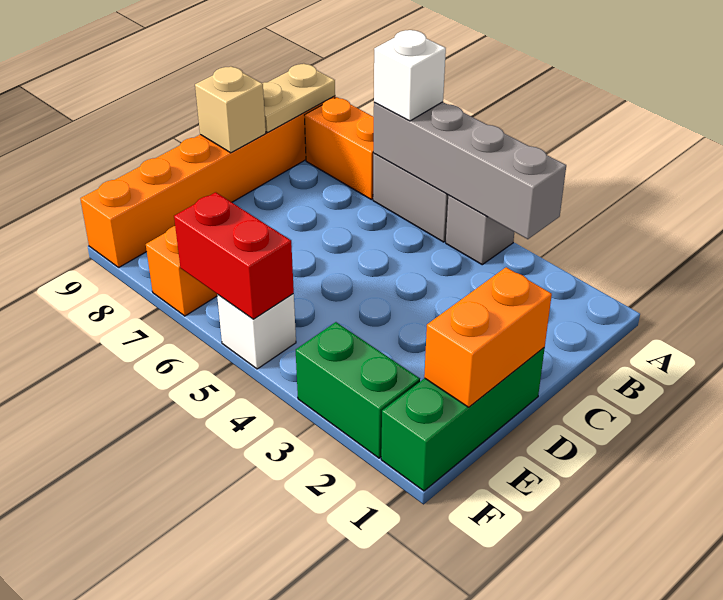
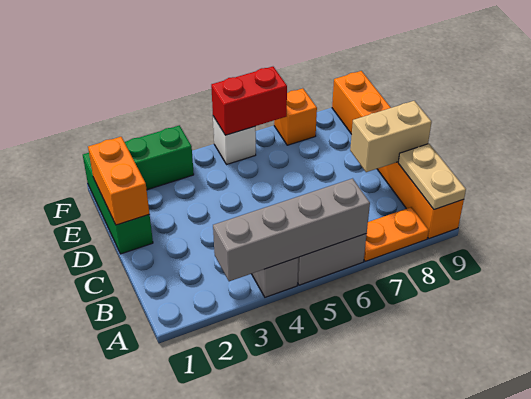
white brick A6 level 3 -> none
orange brick A7:A8 level 1 -> orange plate A7:A8 level 1
tan brick C9 level 2 -> tan brick C8:C9 level 2

